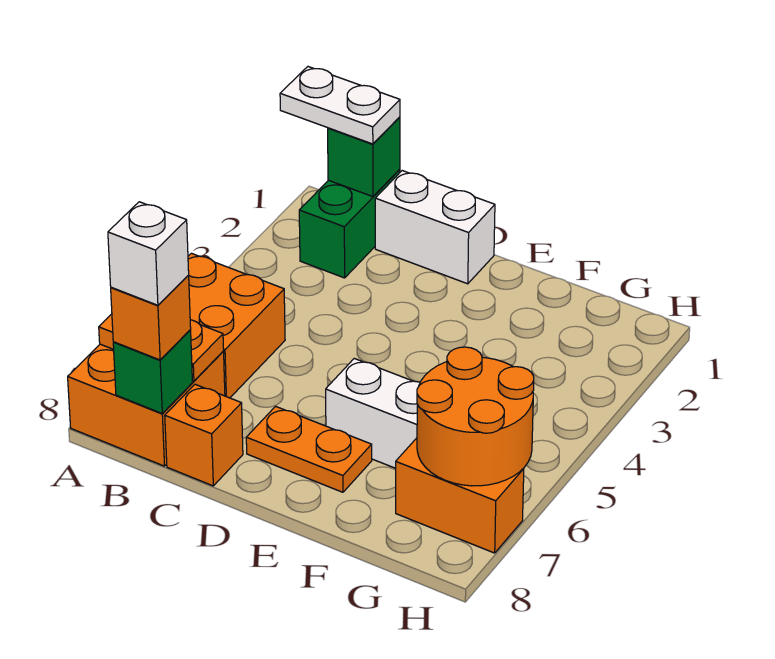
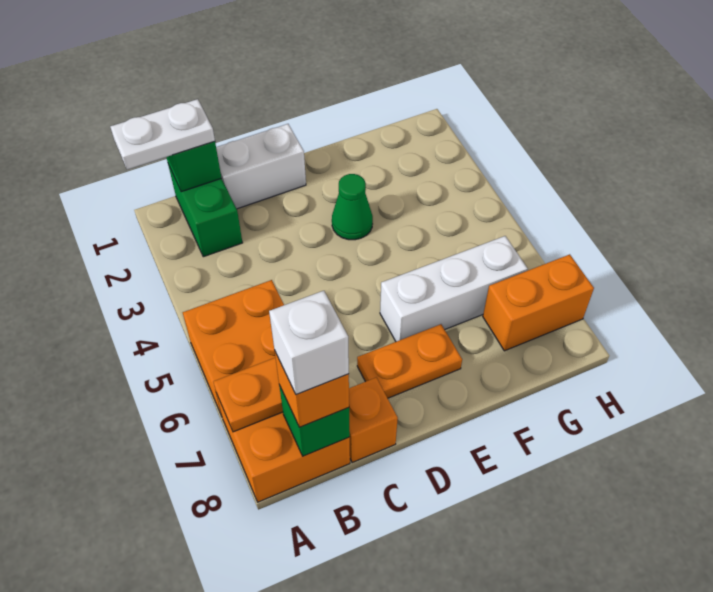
none -> green cone E3 level 1
orange round brick G6:H7 level 2 -> none

